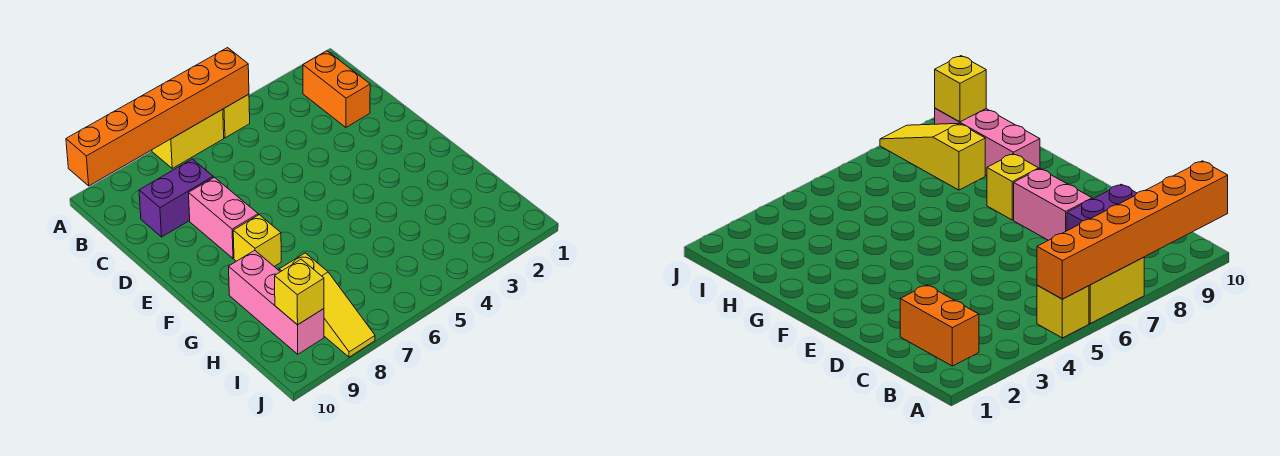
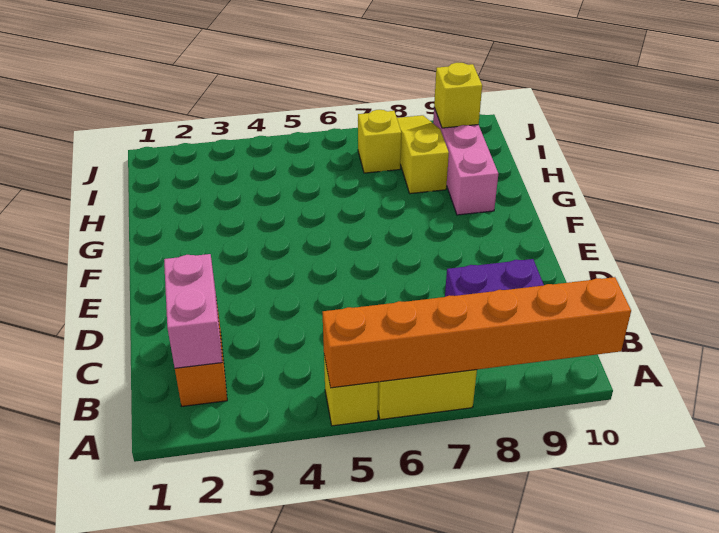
pink brick D8:E8 level 1 -> pink brick B2:C2 level 2
yellow brick F8 level 1 -> yellow brick I7 level 1

